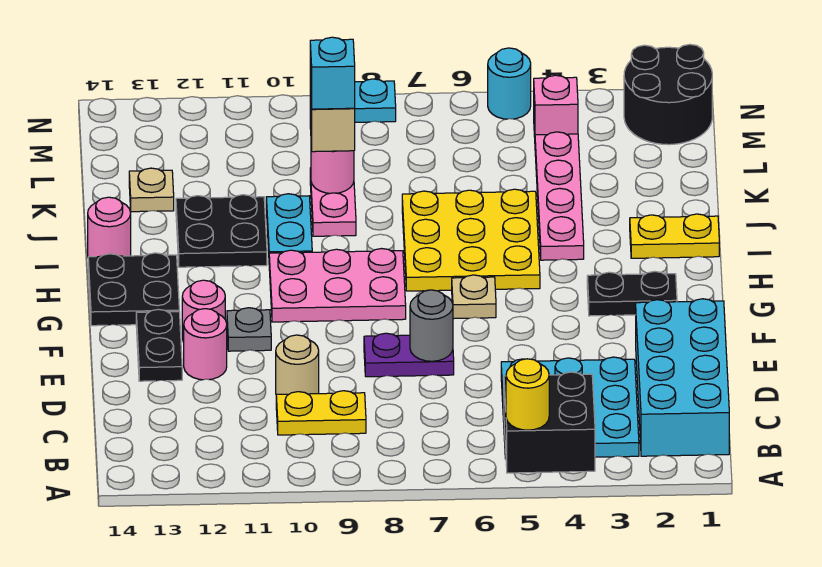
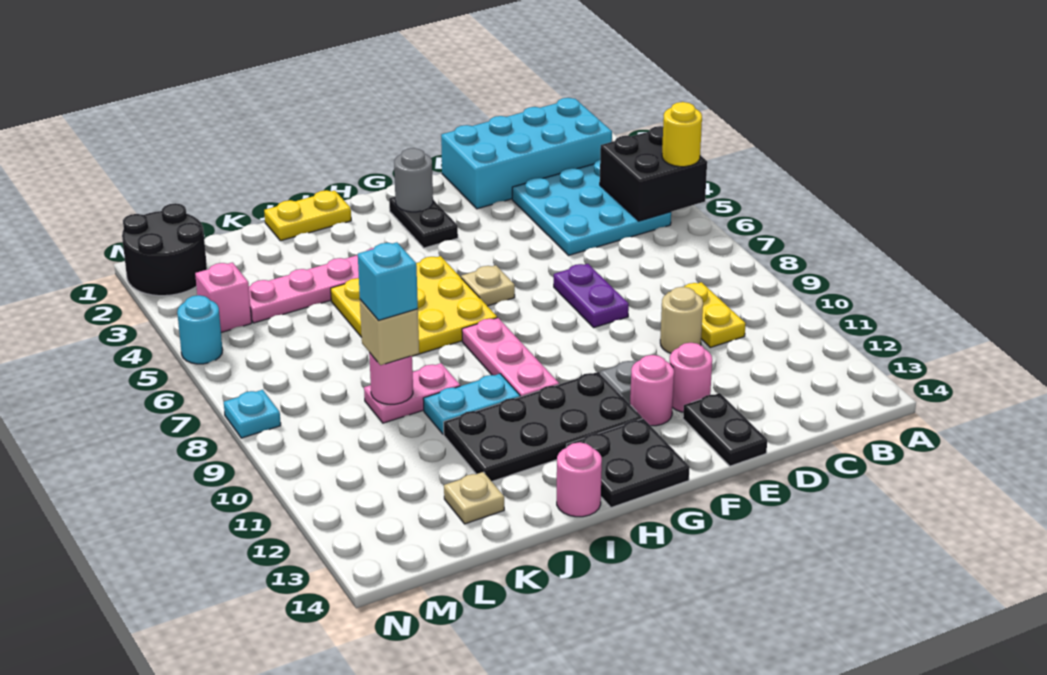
grey round brick E7 level 2 -> grey round brick G2 level 2
black plate E13:F13 level 1 -> black plate E13:E14 level 1
pink plate G8:H10 level 1 -> pink plate H8:H10 level 1
yellow plate I1:I2 level 1 -> yellow plate I1:J1 level 1
black plate I11:J12 level 1 -> black plate G11:J12 level 1

